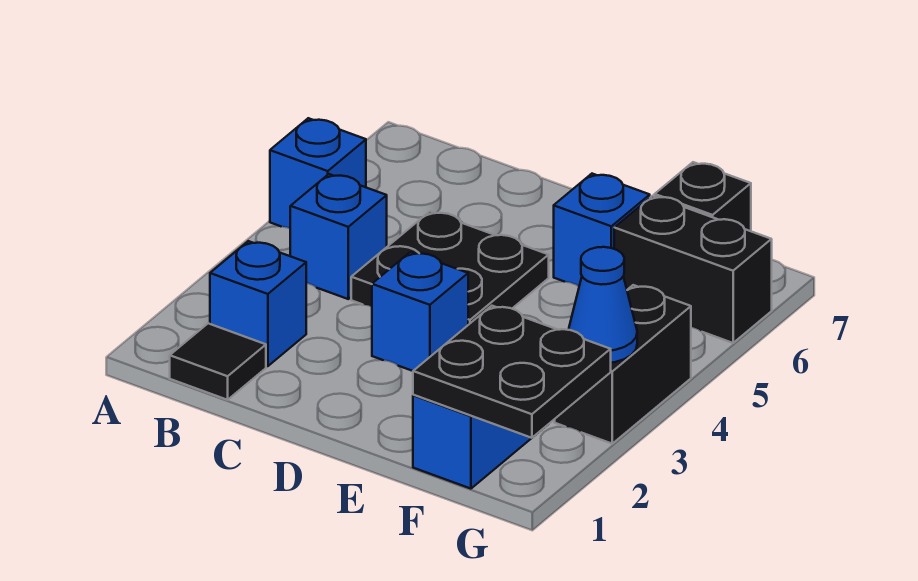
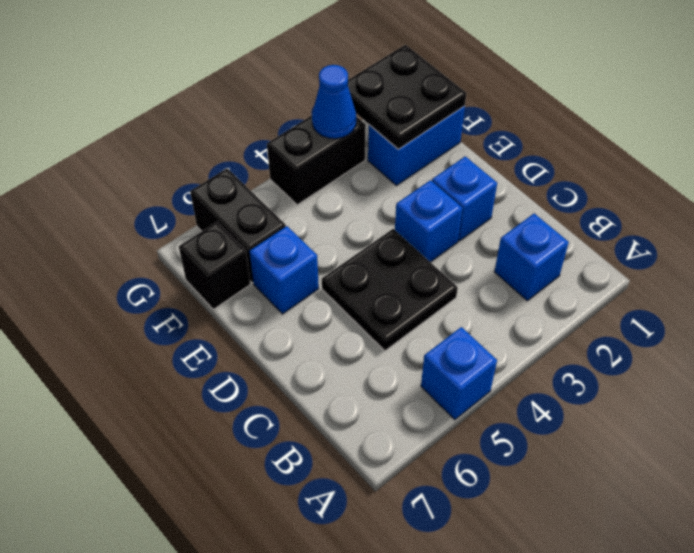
black tile B1 level 1 -> none
blue brick B4 level 1 -> blue brick D2 level 1

